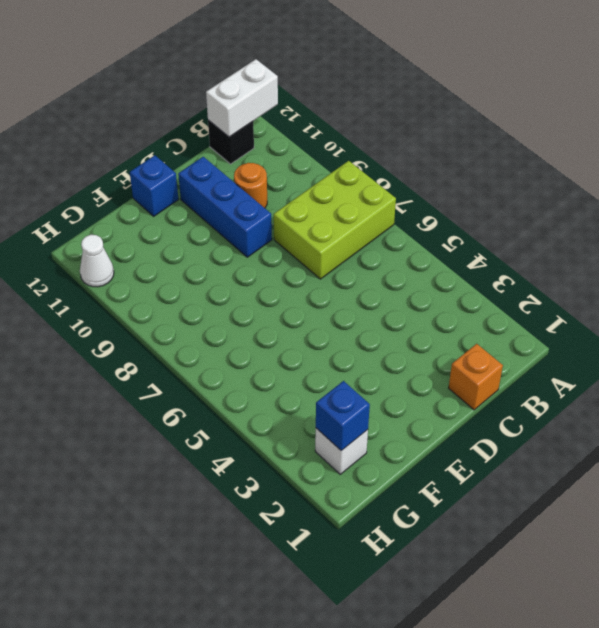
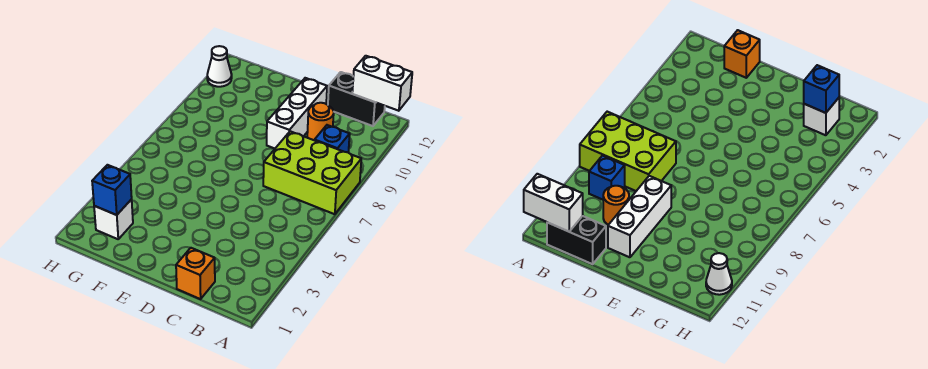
black brick B12 level 1 -> black brick B12:C12 level 1
blue brick D9:D11 level 1 -> white brick D9:D11 level 1
blue brick E12 level 1 -> blue brick B9 level 1

